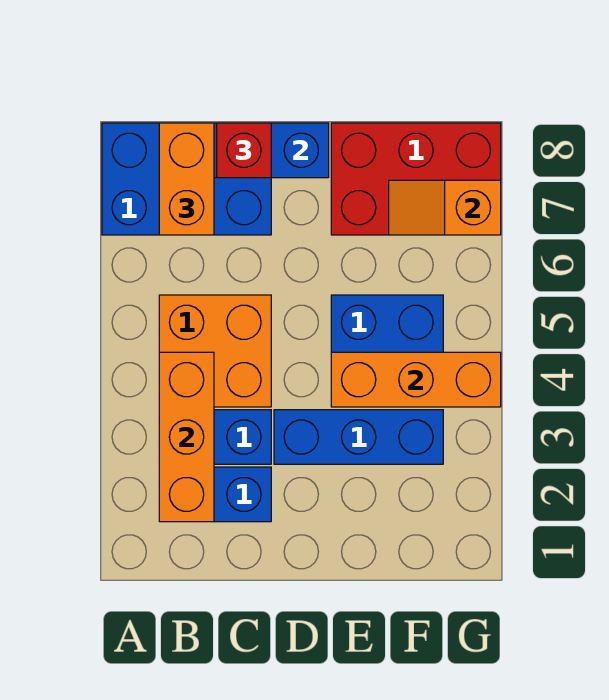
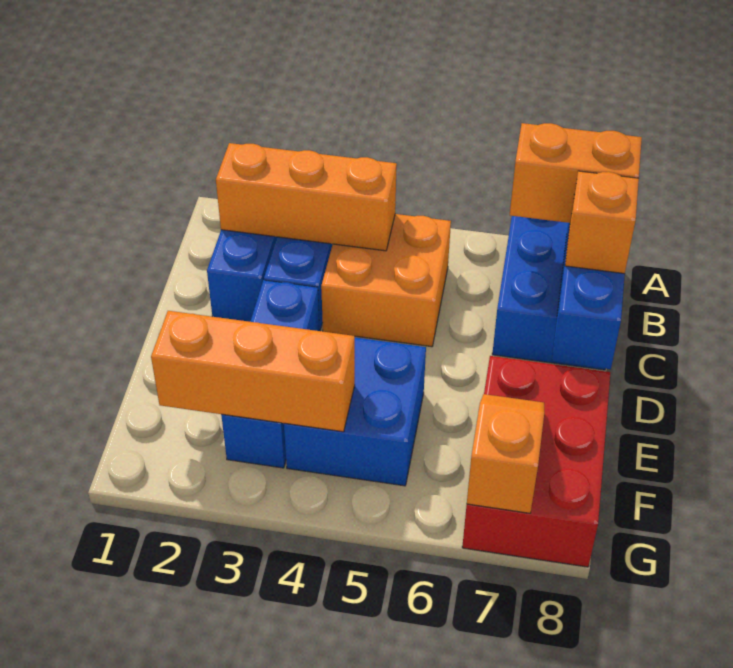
red brick C8 level 3 -> orange brick C8 level 3
orange brick E4:G4 level 2 -> orange brick F2:F4 level 2

